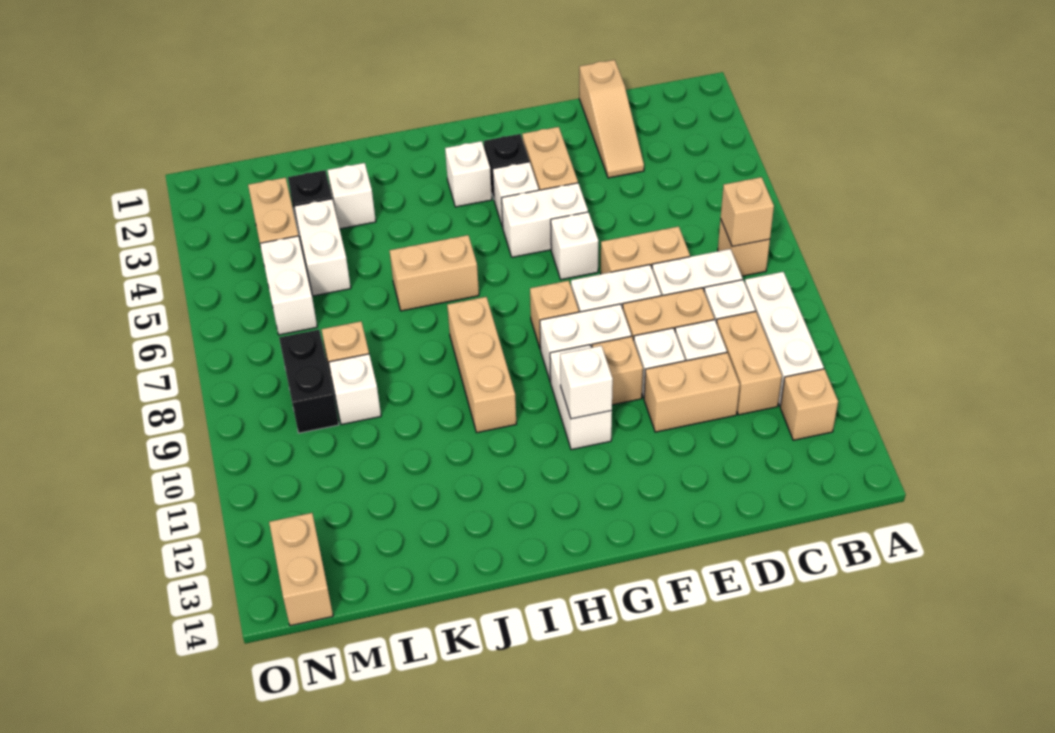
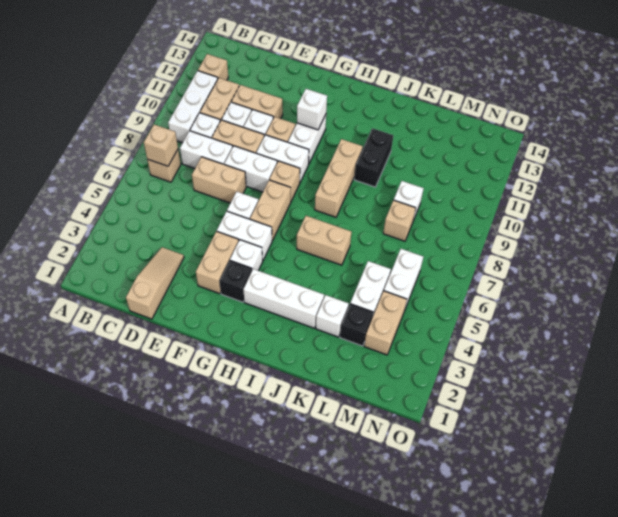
white brick H3 level 1 -> white brick H3:J3 level 1
black brick M8:M9 level 1 -> black brick J10:J11 level 1
tan brick N13:N14 level 1 -> tan brick G6:G7 level 1

